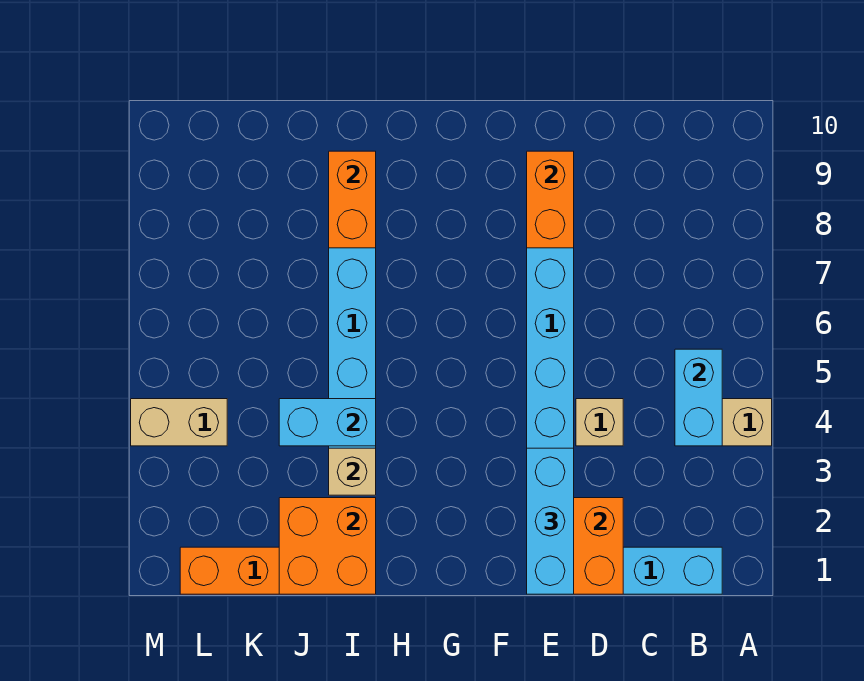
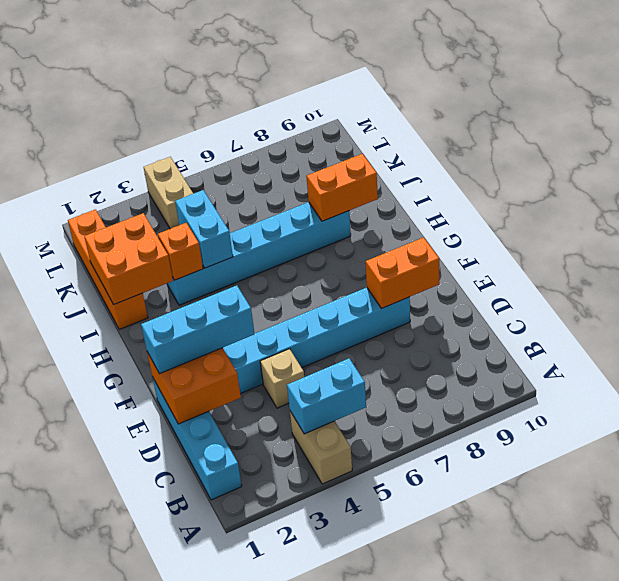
tan brick I3 level 2 -> orange brick I3 level 2

